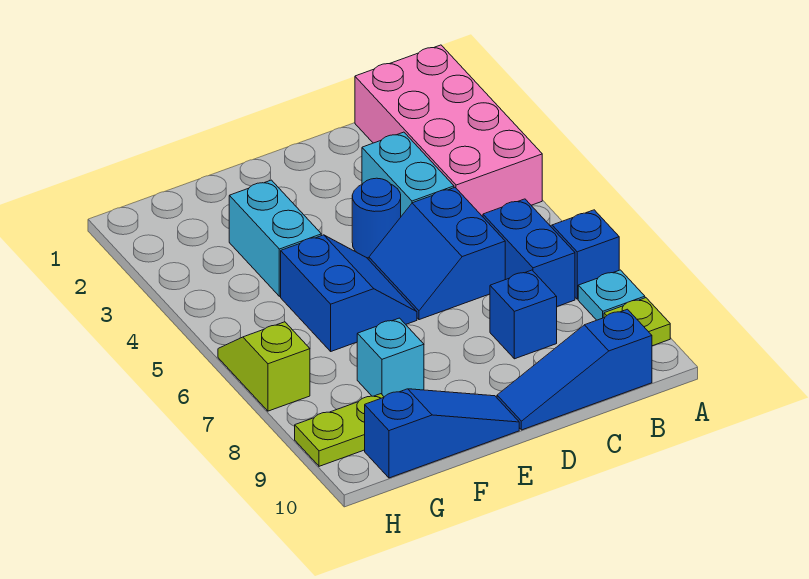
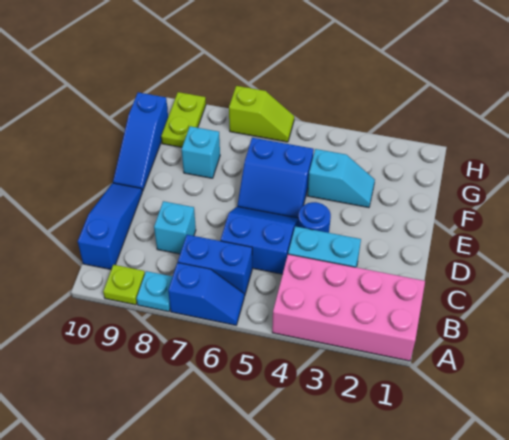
blue brick C8 level 1 -> cyan brick C8 level 1
cyan brick F3:F4 level 1 -> cyan slope F3:F4 level 1 top 4

